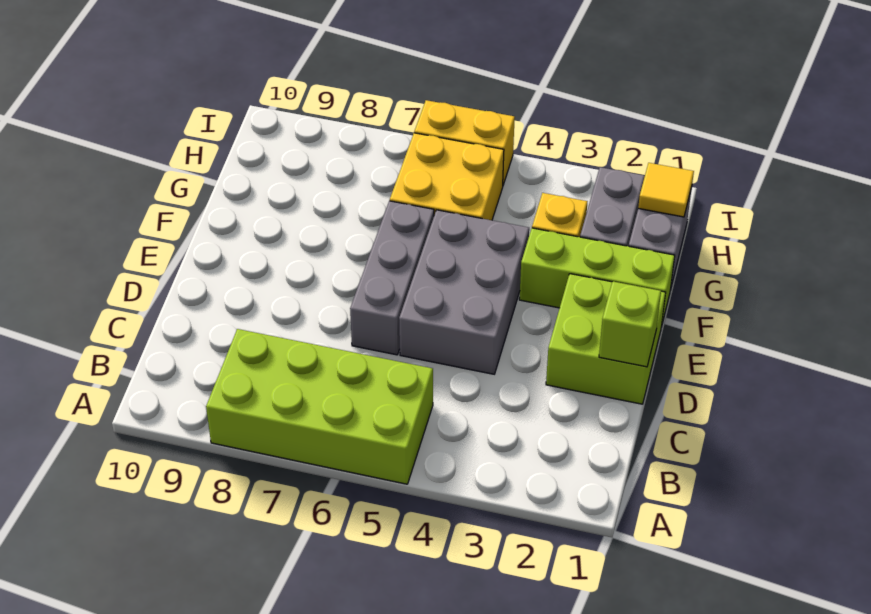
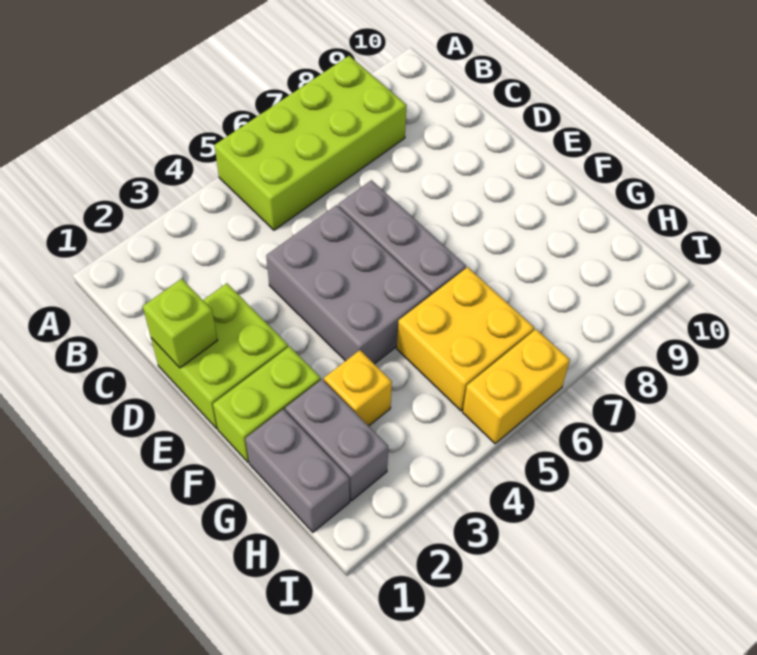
lime brick F1:F3 level 1 -> lime brick F1:F2 level 1
yellow tile H1 level 2 -> none

